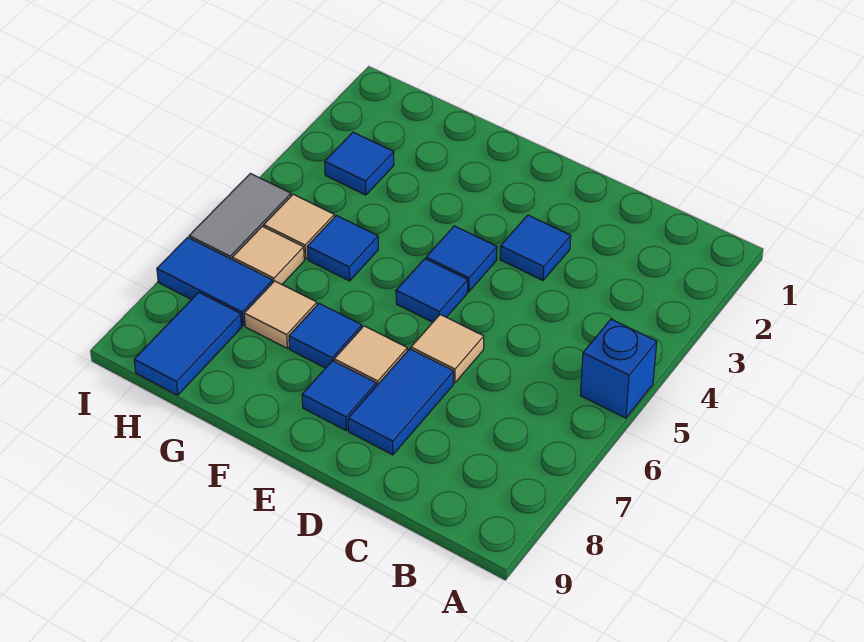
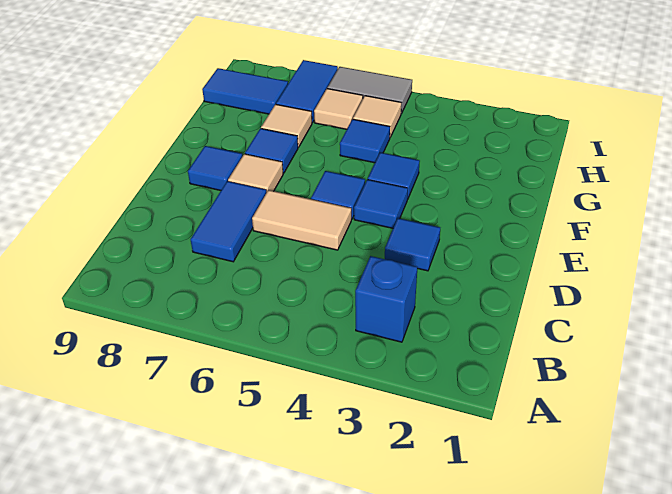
blue brick A5 level 1 -> blue brick B3 level 1
tan tile D6 level 1 -> tan tile D5:D6 level 1
blue tile D7:D8 level 1 -> blue tile C7:D7 level 1
blue tile H3 level 1 -> blue tile F4 level 1

